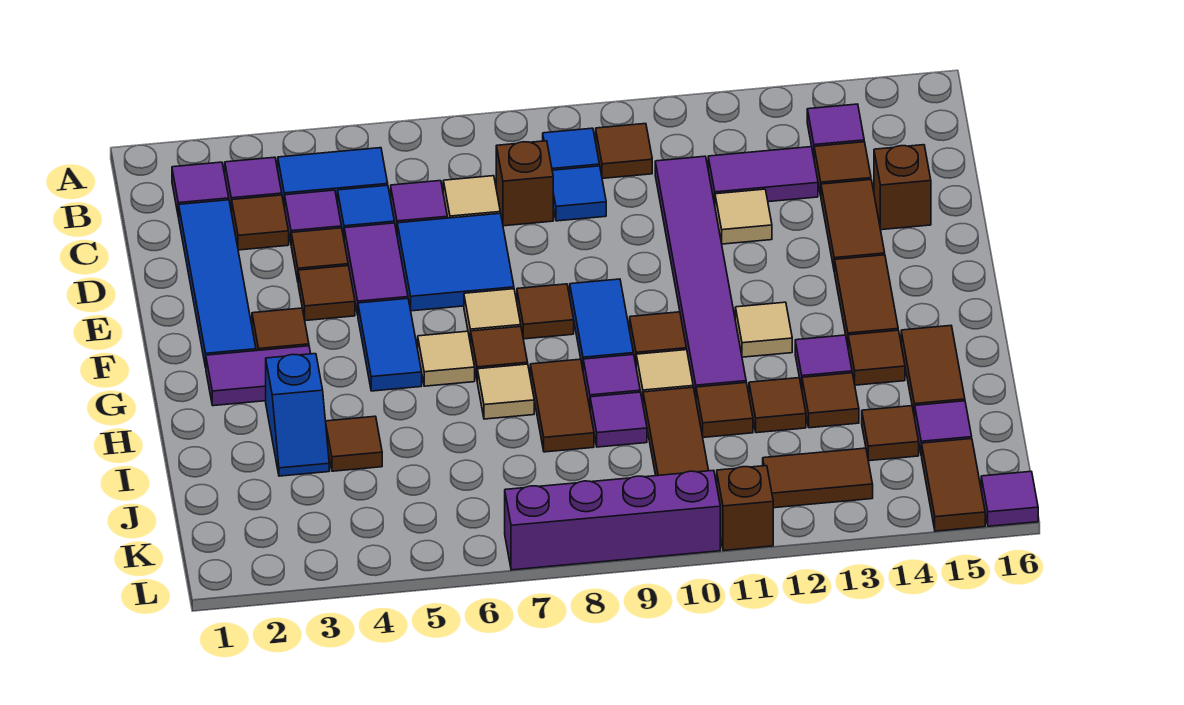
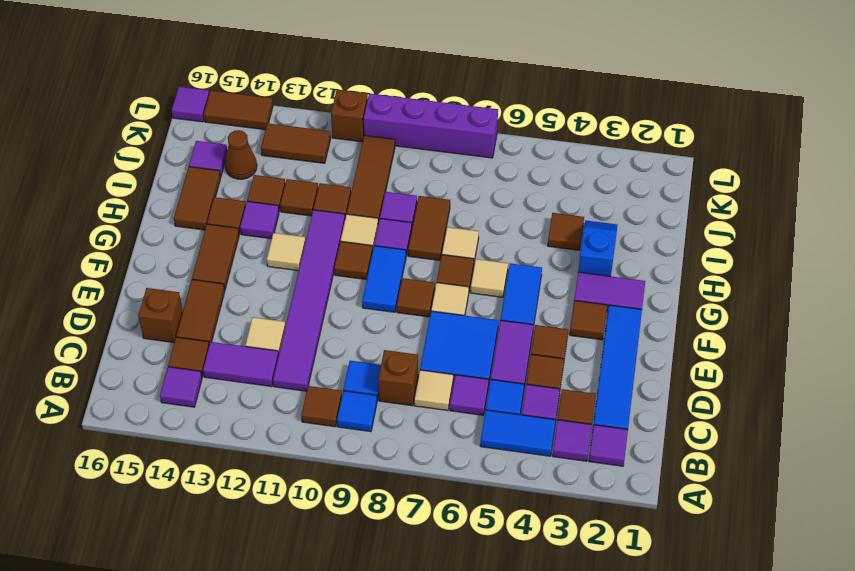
brown tile J14 level 1 -> brown cone J14 level 1
brown tile K15:L15 level 1 -> brown tile L14:L15 level 1

